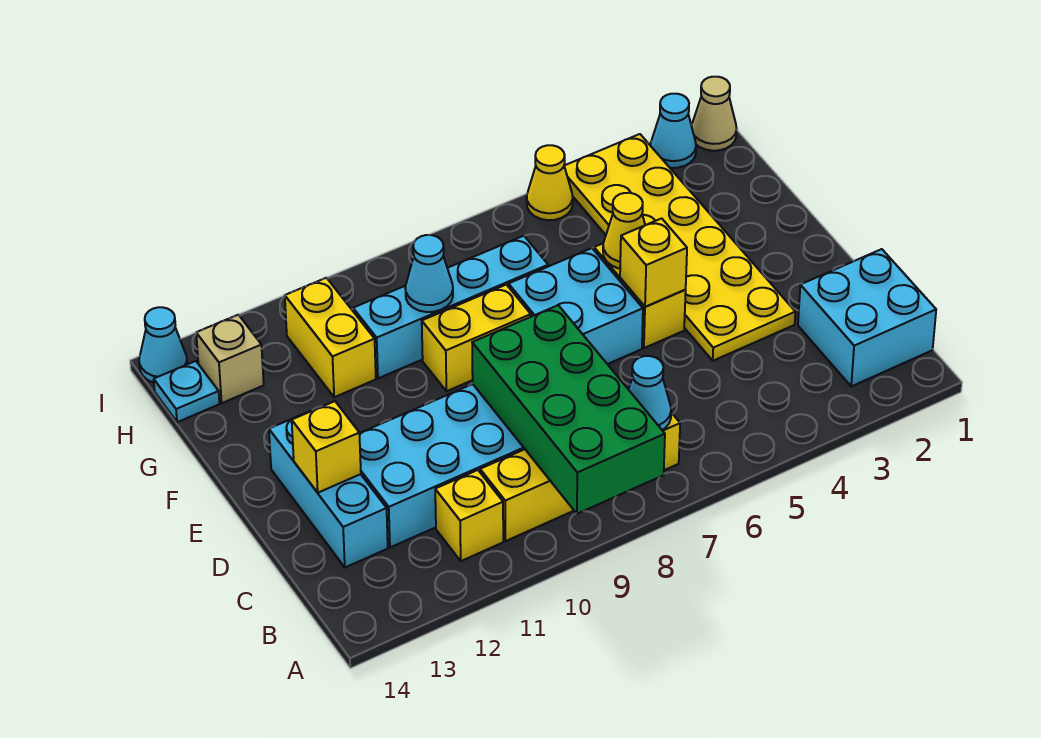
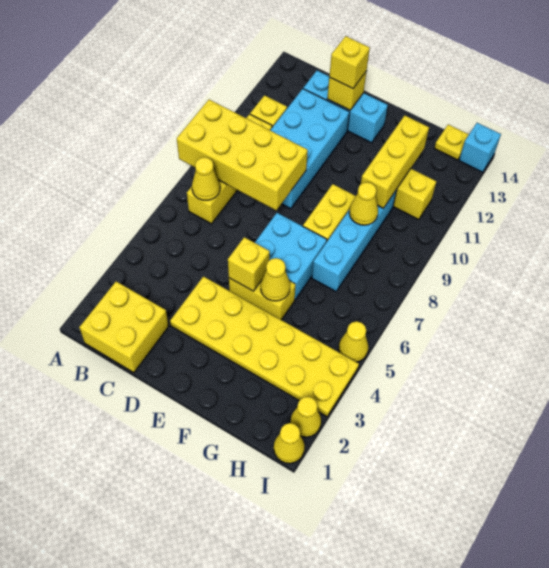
green brick A8:D9 level 2 -> yellow brick A8:D9 level 2
cyan brick B1:C2 level 1 -> yellow brick B1:C2 level 1
cyan cone B7 level 2 -> yellow cone B7 level 2
none -> yellow brick D13 level 3
cyan cone G9 level 2 -> yellow cone G9 level 2
none -> yellow brick G10:G12 level 2
tan brick H13 level 1 -> none
cyan plate H14 level 1 -> yellow plate H14 level 1
tan cone I1 level 1 -> yellow cone I1 level 1
cyan cone I2 level 1 -> yellow cone I2 level 1
cyan cone I14 level 1 -> cyan brick I14 level 1

